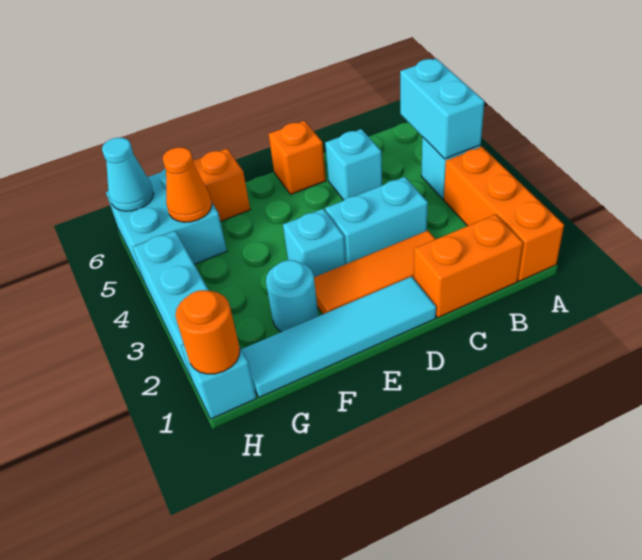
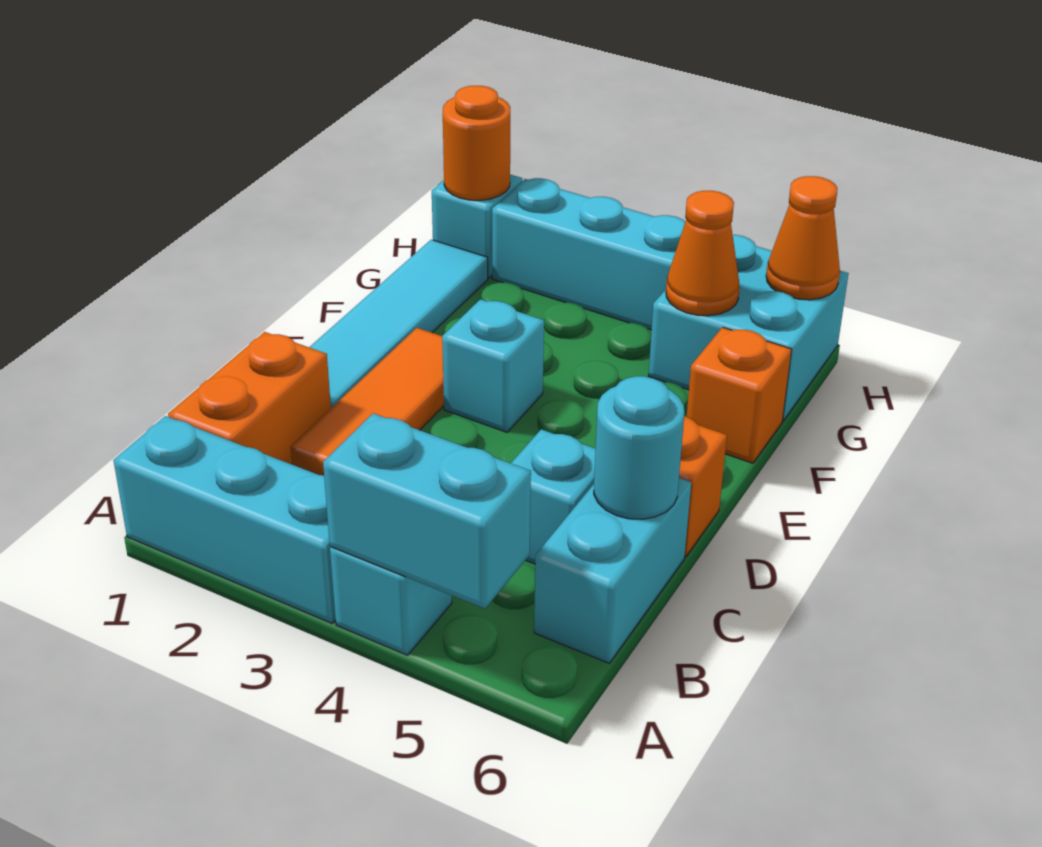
orange brick A1:A3 level 1 -> cyan brick A1:A3 level 1
cyan brick C3:D3 level 1 -> cyan brick B6:C6 level 1
cyan round brick F2 level 1 -> cyan round brick C6 level 2
cyan cone H6 level 2 -> orange cone H6 level 2

